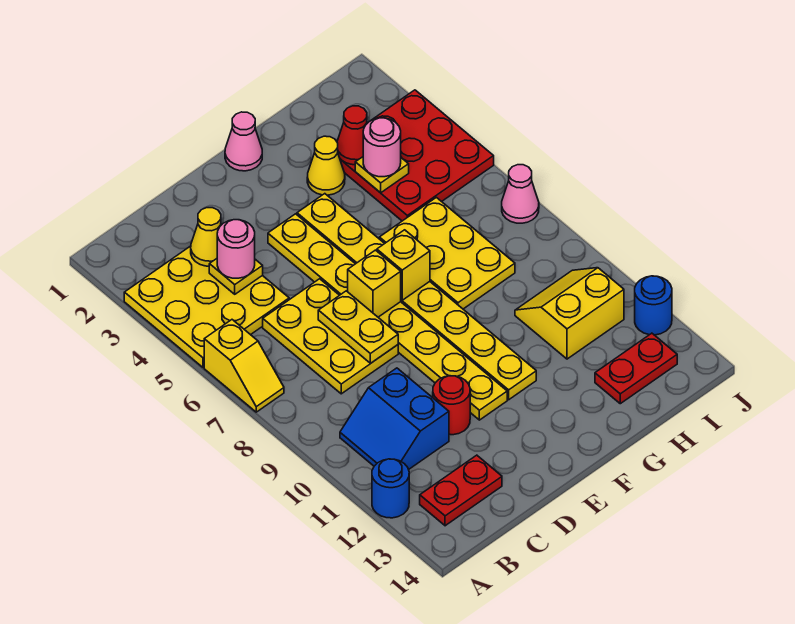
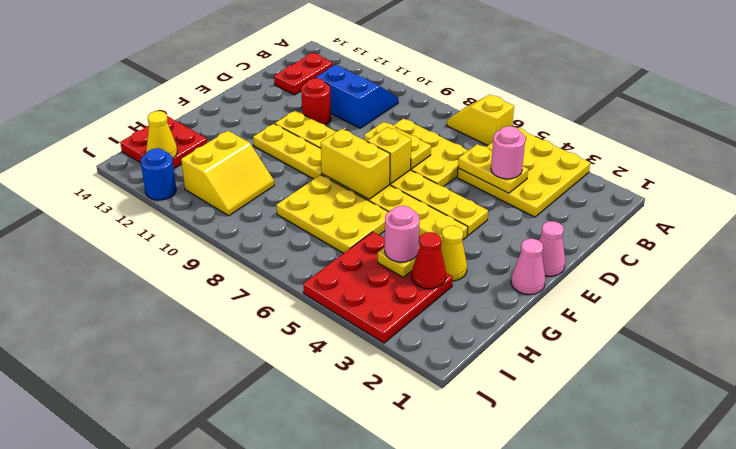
blue round brick A12 level 1 -> none
yellow cone C3 level 2 -> yellow cone I13 level 2
yellow plate C4 level 2 -> yellow plate C4:C5 level 2
yellow brick F7 level 2 -> yellow brick F7:F8 level 2
red plate H13:I13 level 1 -> red plate H13:I14 level 1
pink cone J7 level 1 -> pink cone E1 level 1

